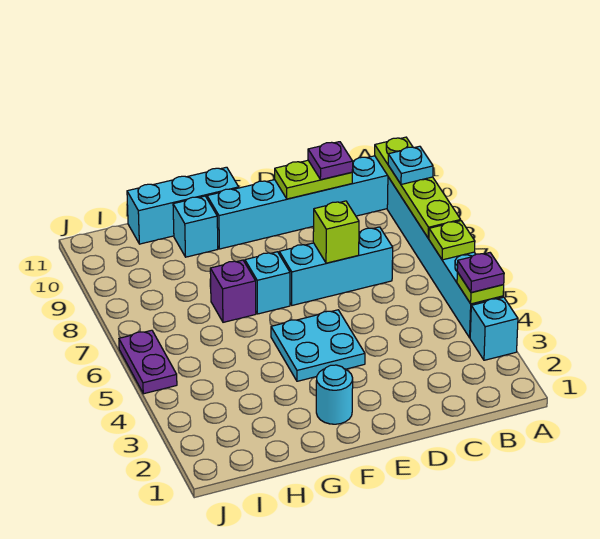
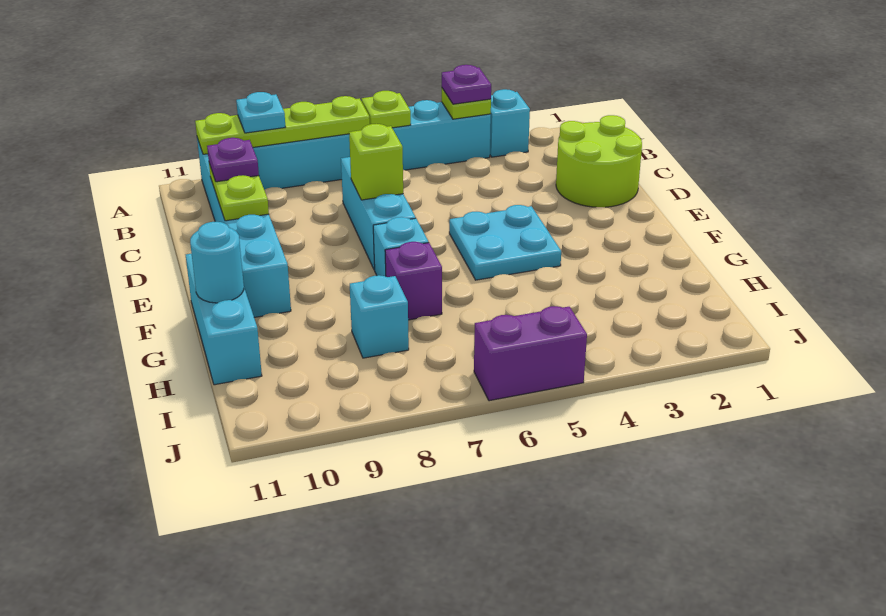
none -> lime round brick C1:D2 level 1
cyan round brick F2 level 1 -> cyan round brick G11 level 2
cyan brick G10 level 1 -> cyan brick H8 level 1
purple plate J5:J6 level 1 -> purple brick J5:J6 level 1

